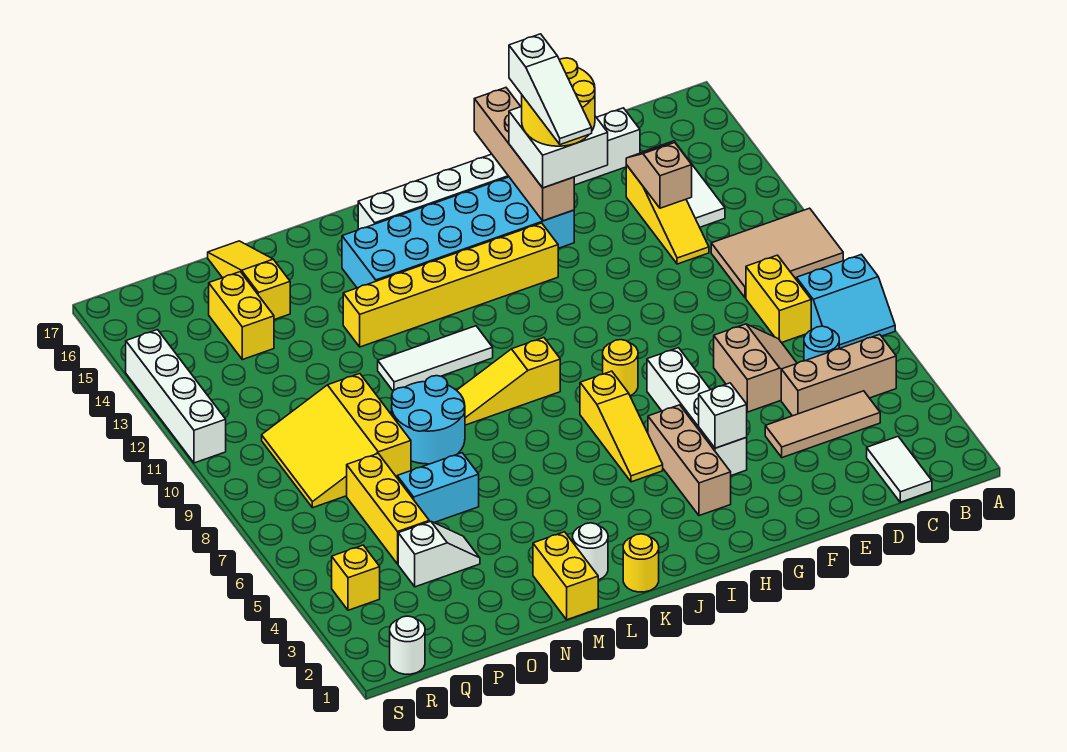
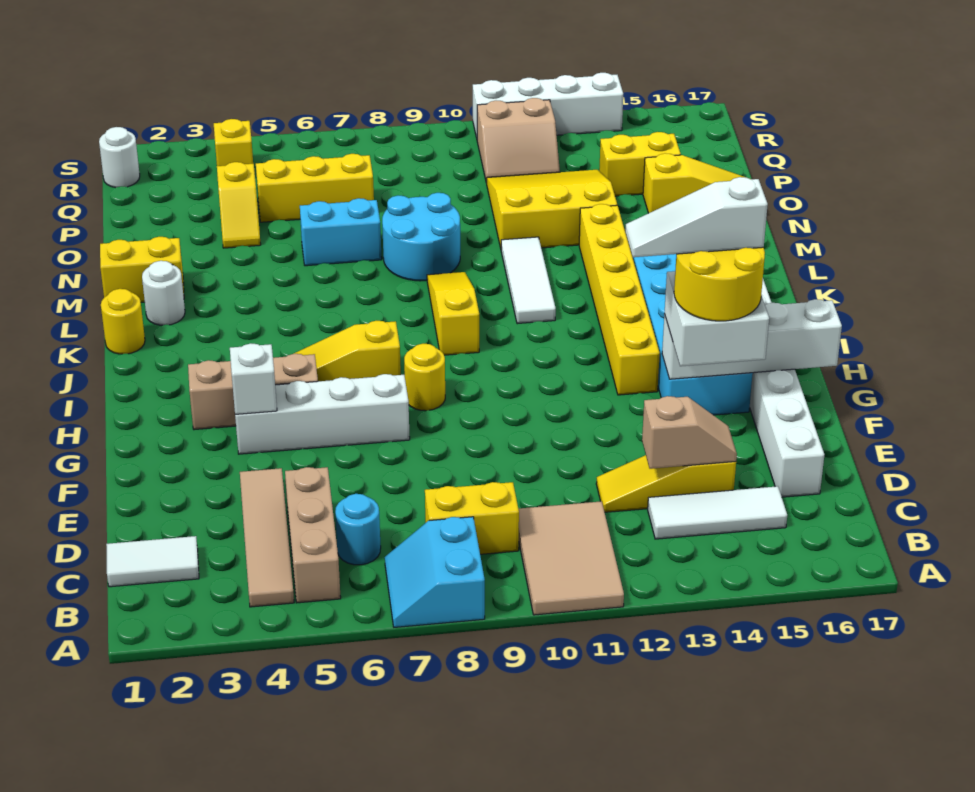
tan tile C4:E4 level 1 -> tan tile B4:E4 level 1
tan slope D6:E7 level 1 top E -> tan slope Q11:R12 level 1 top R
tan brick G14:G17 level 2 -> white brick G14:G17 level 2
cyan brick N6:O6 level 1 -> cyan brick N6:N7 level 1
white slope O4:P4 level 1 top P -> yellow slope O4:P4 level 1 top P
yellow slope O8:Q10 level 1 top O -> yellow slope N11:P13 level 1 top N

